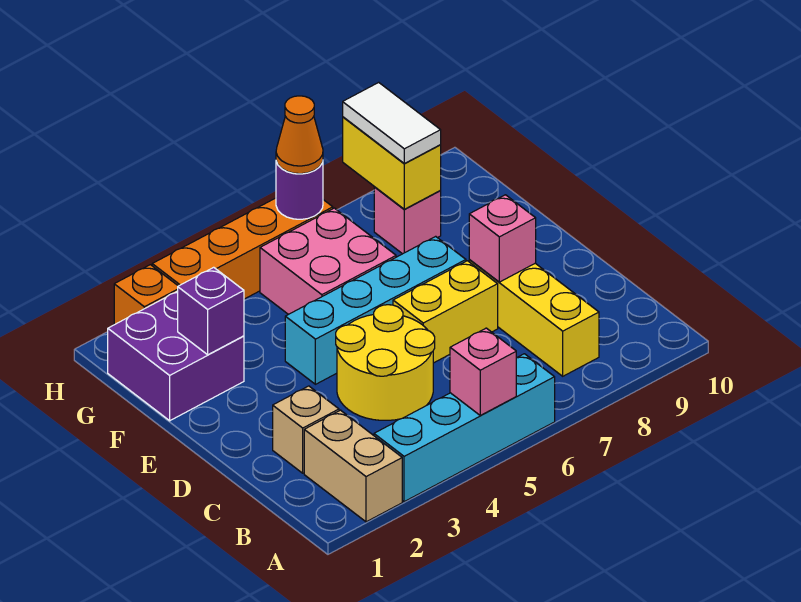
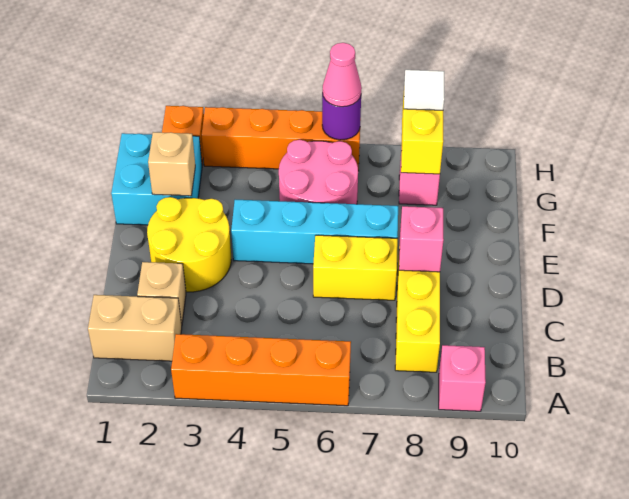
tan brick A2:B2 level 1 -> tan brick B1:B2 level 1
cyan brick A3:A6 level 1 -> orange brick A3:A6 level 1
pink brick A5 level 2 -> pink brick A9 level 1
yellow round brick C4:D5 level 1 -> yellow round brick D2:E3 level 1
purple brick F1:G2 level 1 -> cyan brick F1:G2 level 1
purple brick F2 level 2 -> tan brick F2 level 2
pink brick F5:G6 level 1 -> pink round brick F5:G6 level 1
white tile G8:H8 level 3 -> white tile H8 level 3
orange cone H6 level 3 -> pink cone H6 level 3

